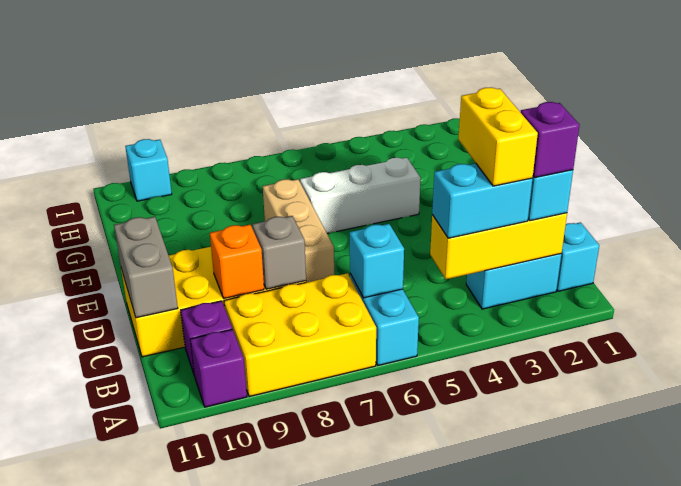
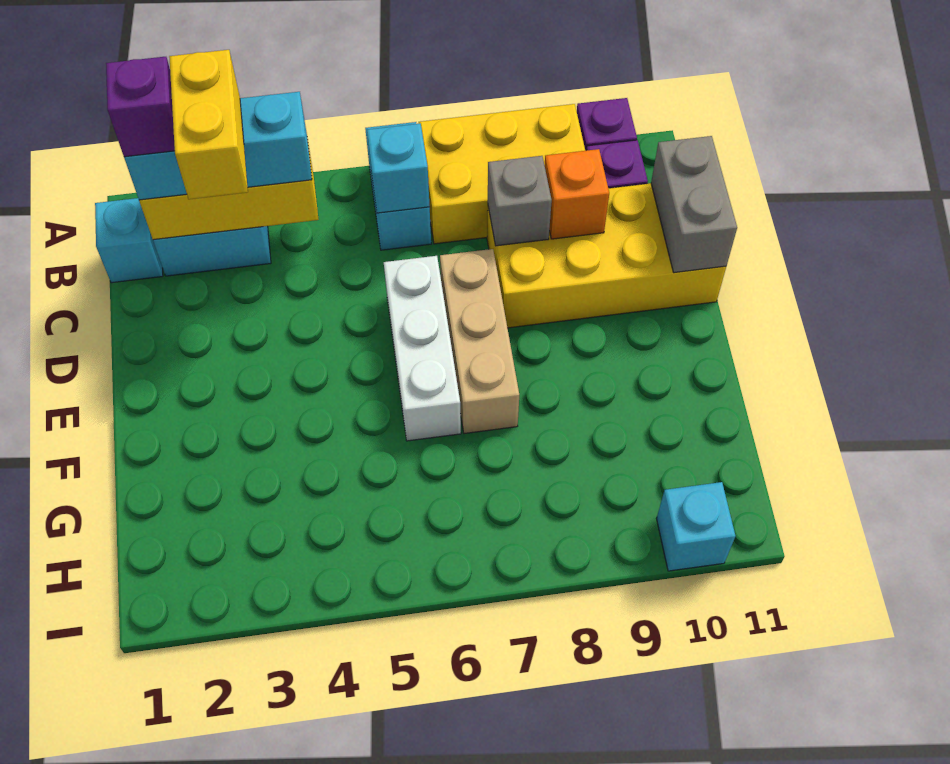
white brick F4:F6 level 1 -> white brick D6:F6 level 1

